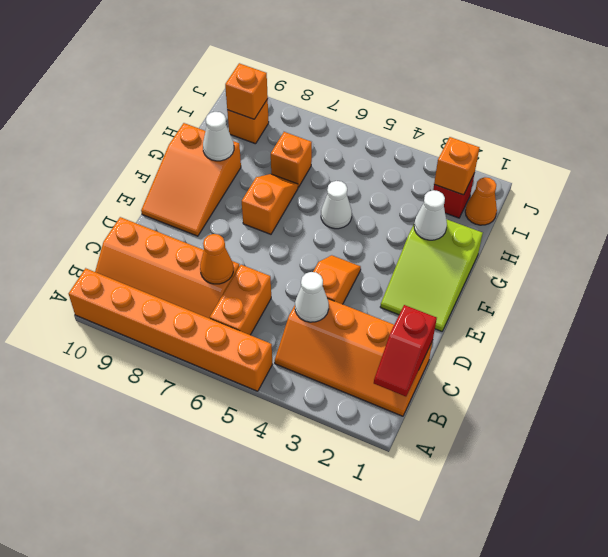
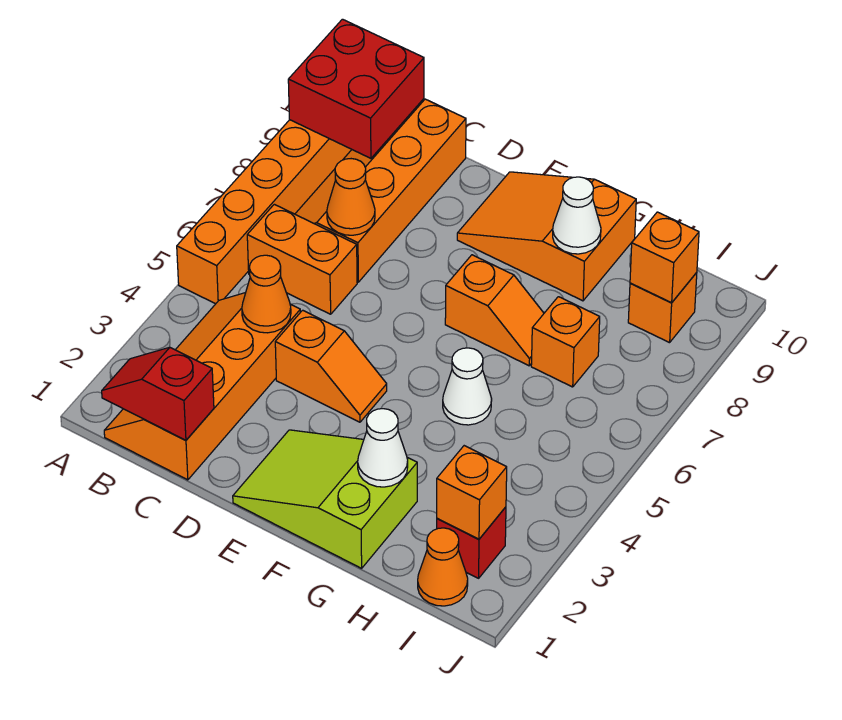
none -> red brick A9:B10 level 2
white cone C4 level 2 -> orange cone C4 level 2

